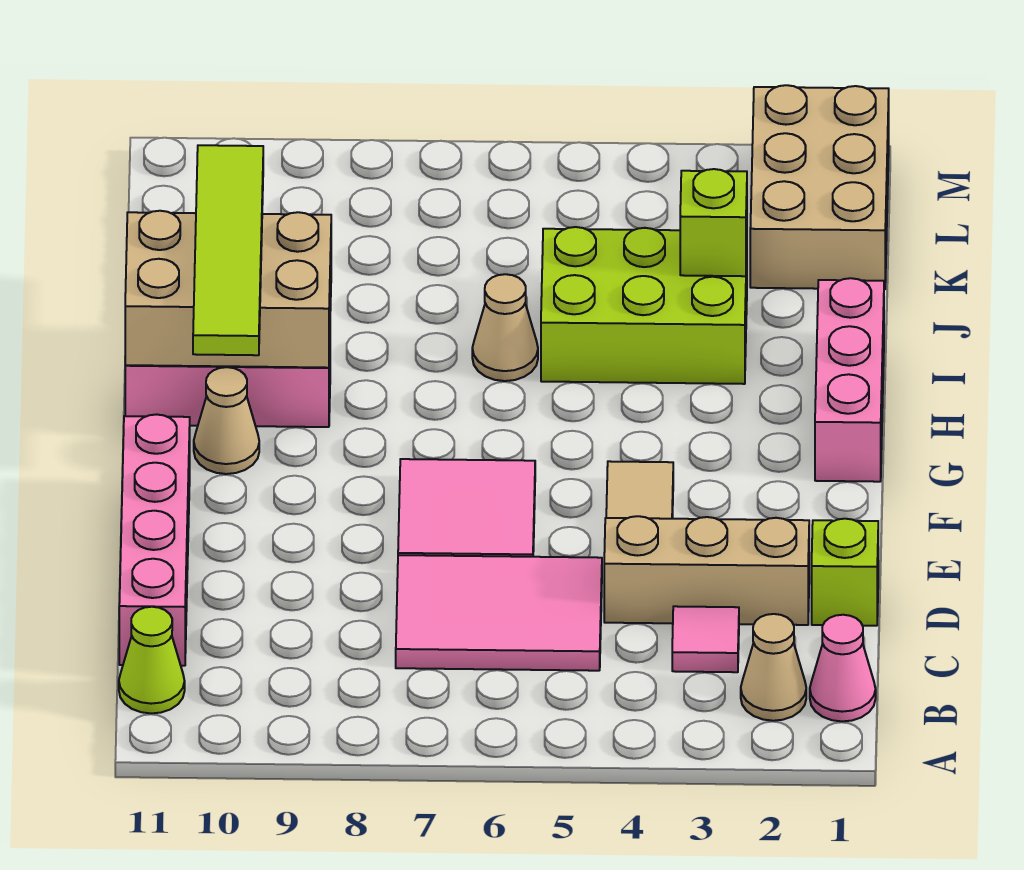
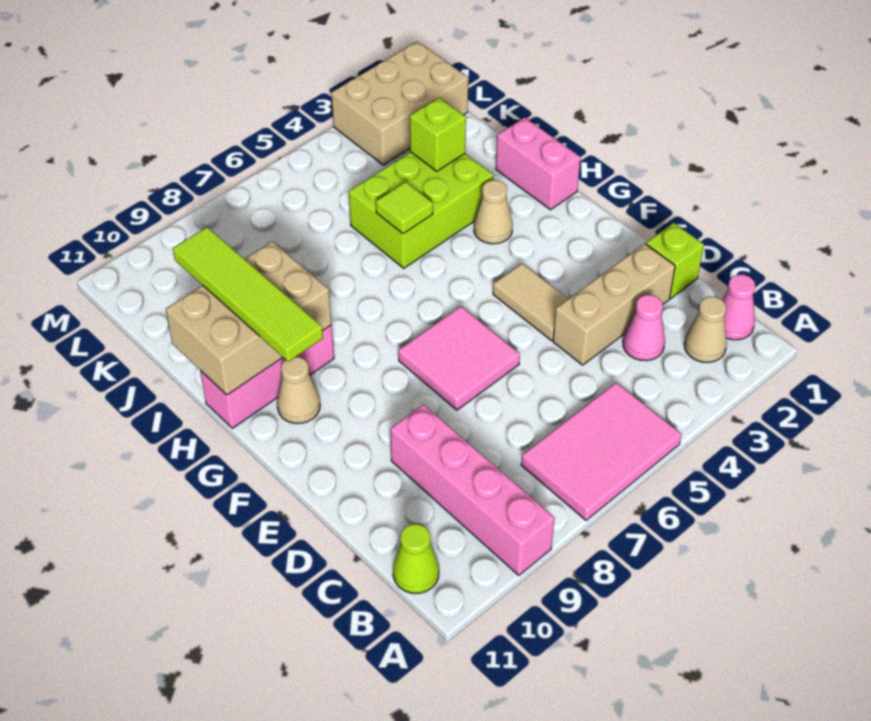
pink tile C3 level 1 -> pink cone C3 level 1
pink tile C5:D7 level 1 -> pink tile A5:B7 level 1
pink brick C11:F11 level 1 -> pink brick A9:D9 level 1
pink brick G1:I1 level 1 -> pink brick H1:I1 level 1
none -> lime tile I5 level 2
tan cone I6 level 1 -> tan cone H3 level 1
tan brick K1:M2 level 1 -> tan brick L1:M3 level 1

